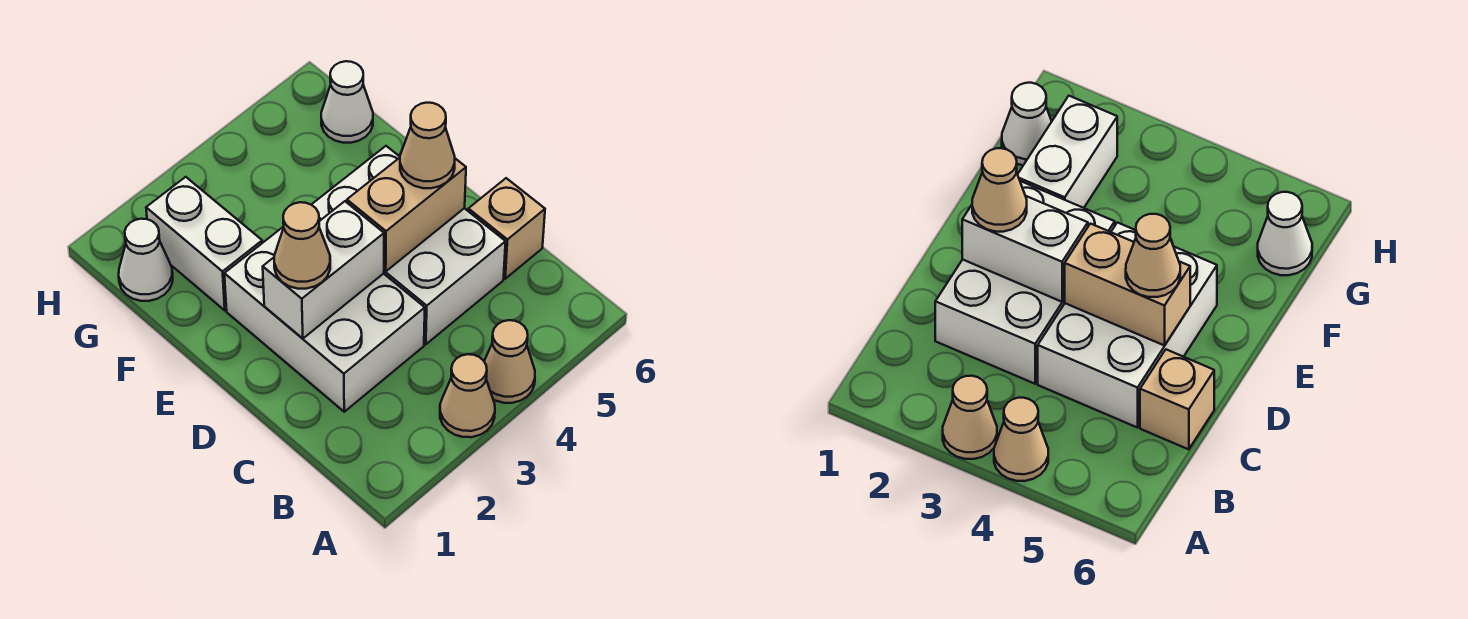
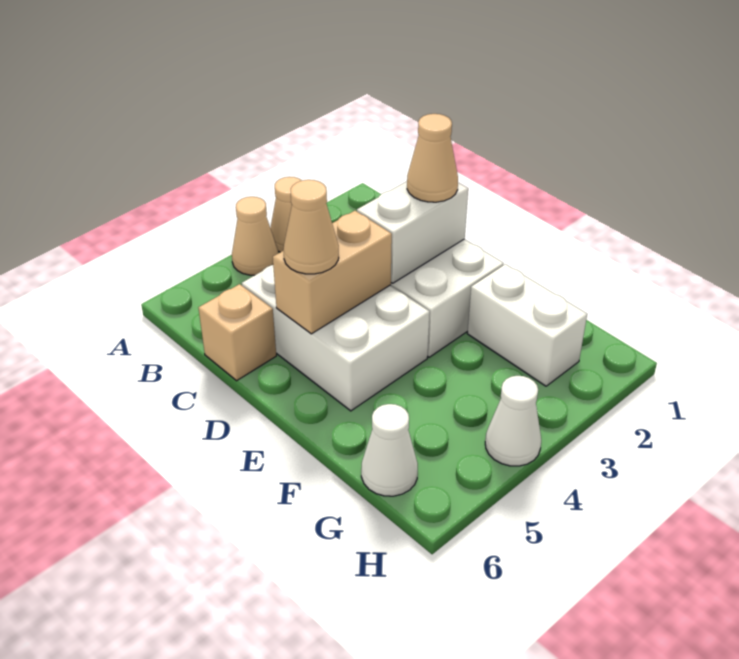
white cone G1 level 1 -> white cone H4 level 1

